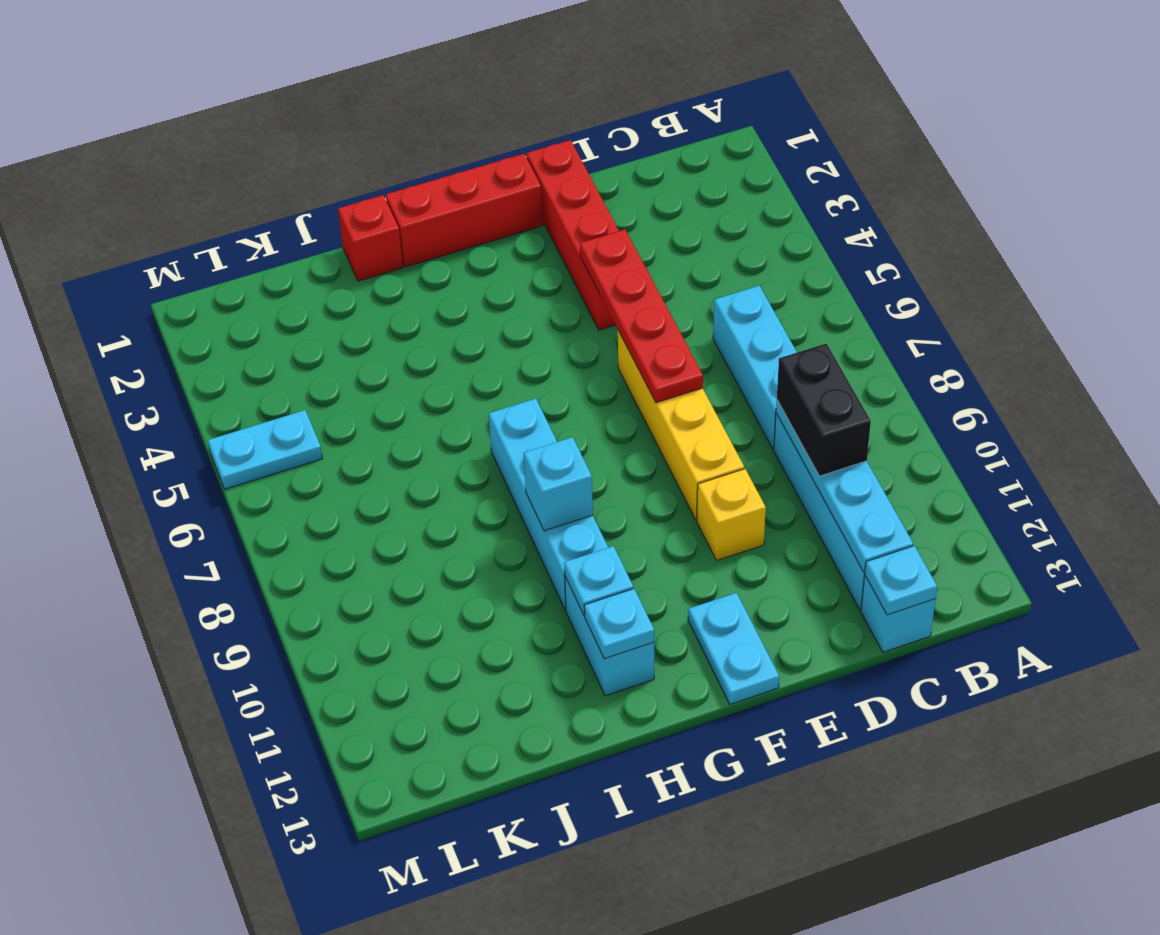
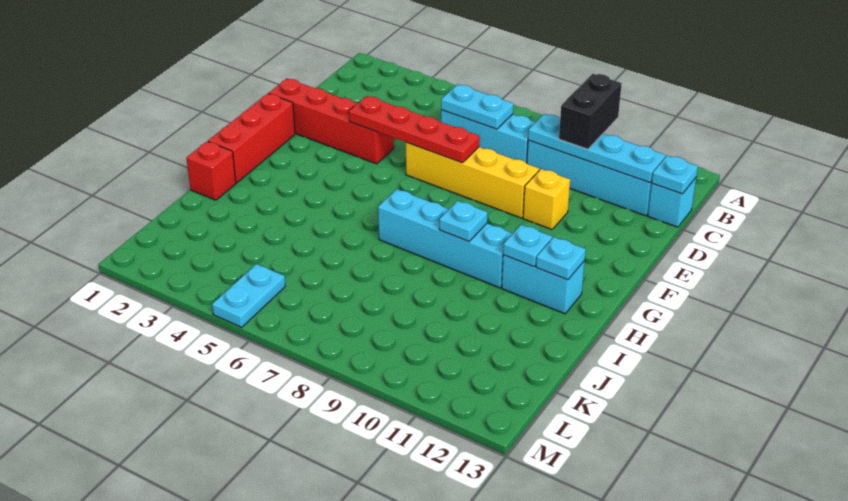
black brick C9:C10 level 3 -> black brick B10:C10 level 3
cyan plate F12:F13 level 1 -> cyan plate C6:C7 level 2
cyan brick H9 level 2 -> cyan plate H9 level 2

